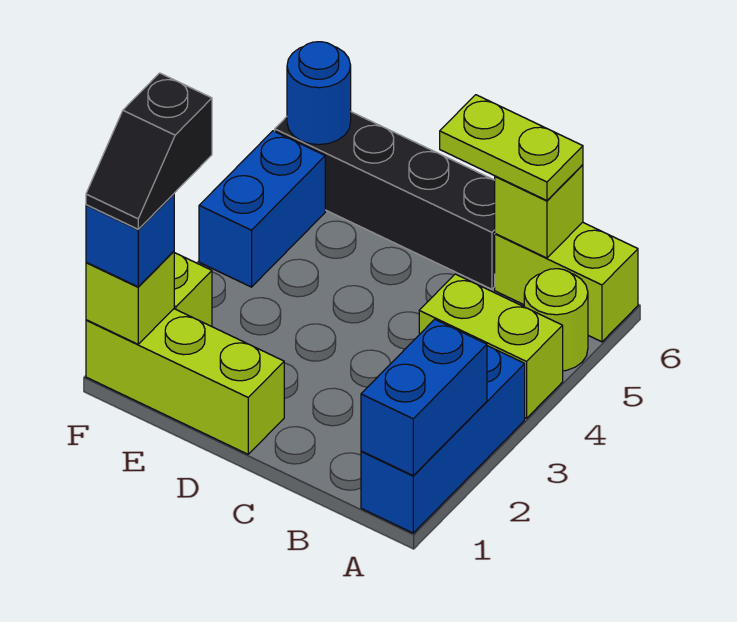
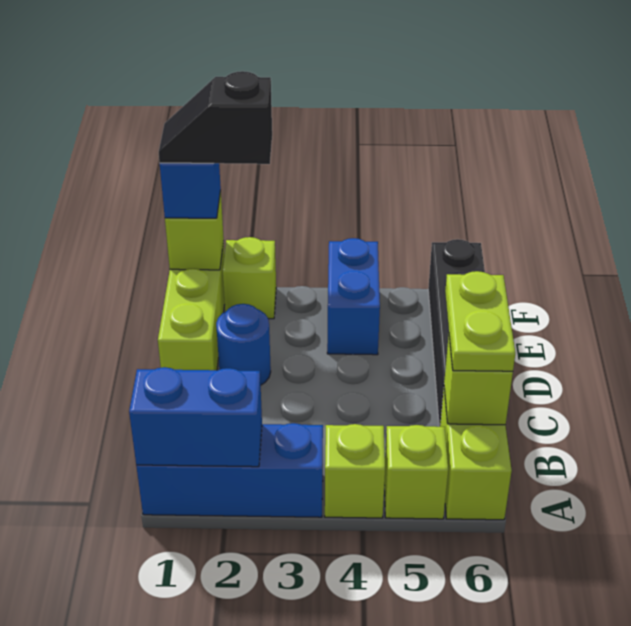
lime brick A4:B4 level 1 -> lime brick A4 level 1
lime round brick A5 level 1 -> lime brick A5 level 1
blue brick F4:F5 level 1 -> blue brick E4:F4 level 1
blue round brick F6 level 2 -> blue round brick D2 level 1

